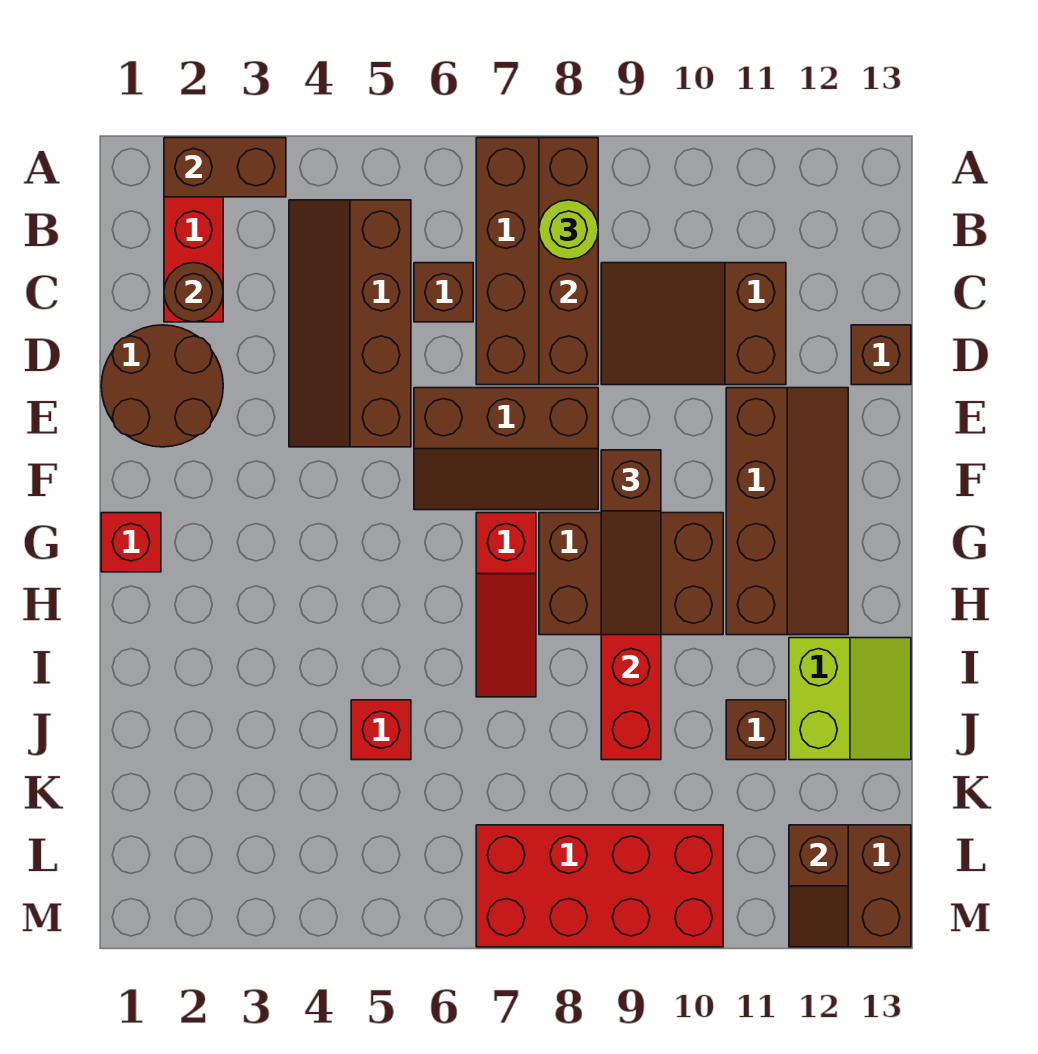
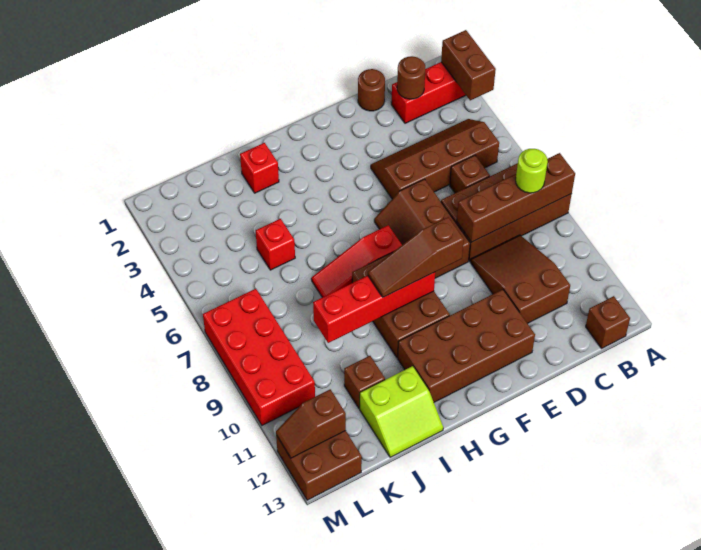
brown round brick D1:E2 level 1 -> brown round brick D1 level 1
brown brick D13 level 1 -> brown brick B13 level 1
brown slope E11:H12 level 1 top 11 -> brown brick E11:H12 level 1
red brick G1 level 1 -> red brick I2 level 1

